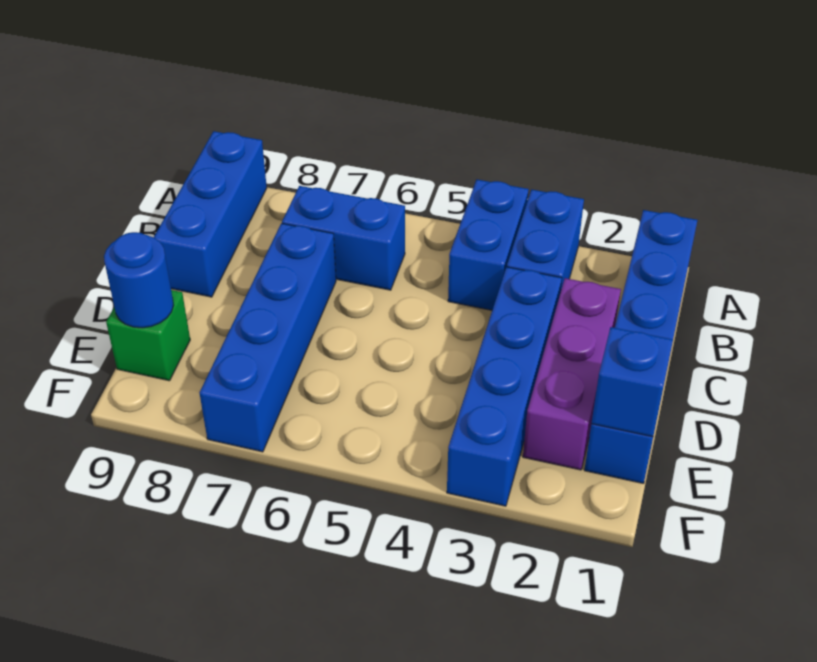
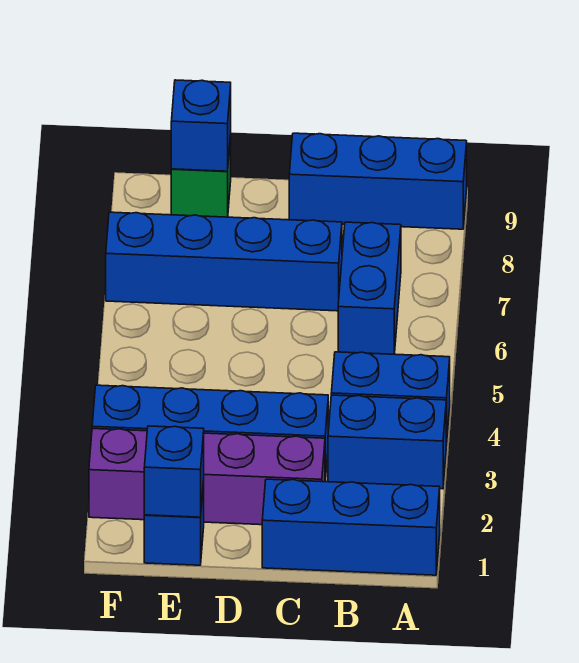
purple brick C2:E2 level 1 -> purple brick C2:F2 level 1
blue round brick E9 level 2 -> blue brick E9 level 2

